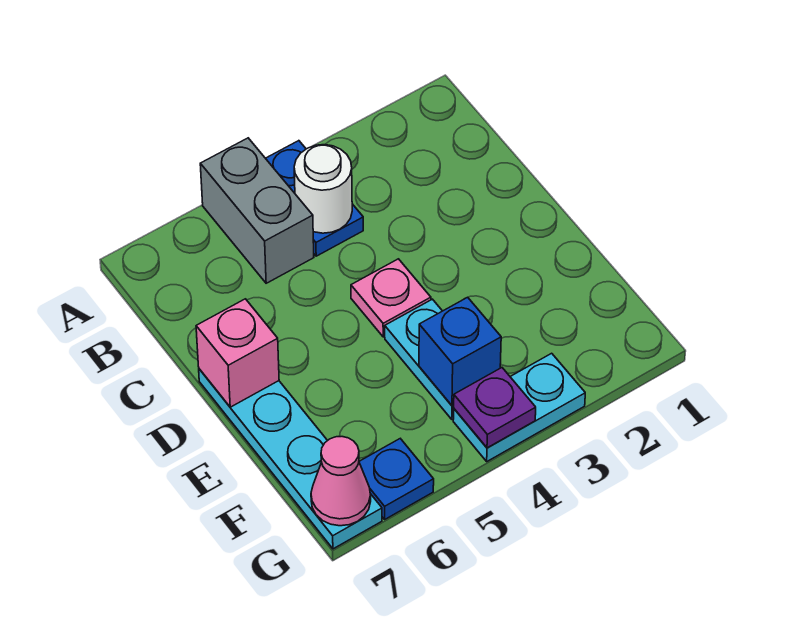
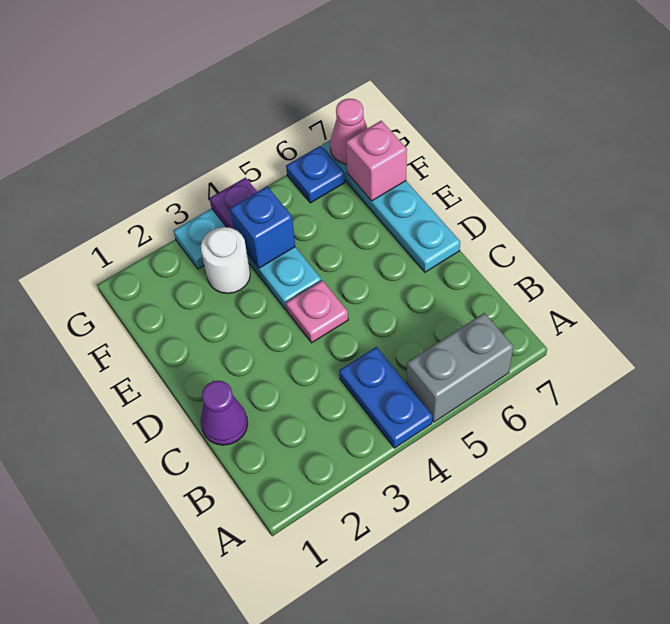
grey brick A5:B5 level 1 -> grey brick A5:A6 level 1
white round brick B4 level 2 -> white round brick F3 level 1
none -> purple cone C1 level 1
pink brick D7 level 2 -> pink brick F7 level 2

